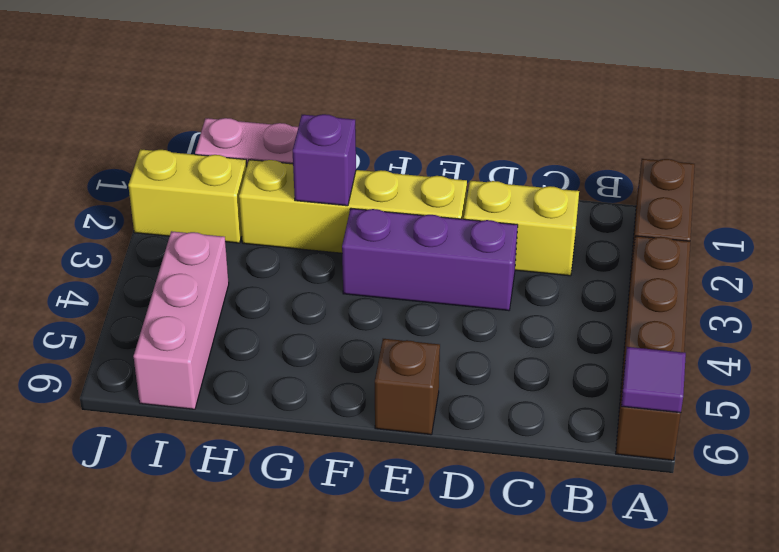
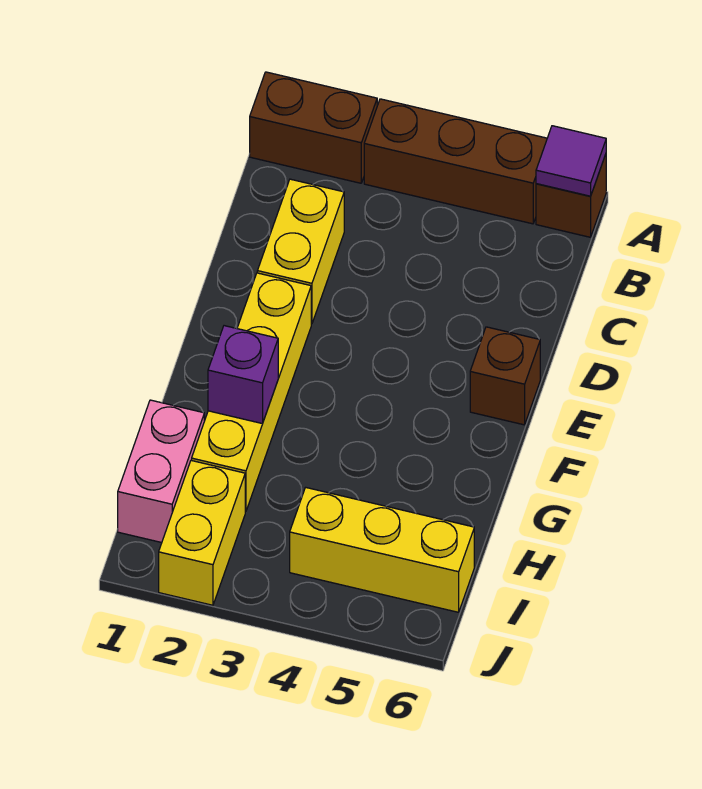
purple brick D3:F3 level 1 -> none
pink brick I4:I6 level 1 -> yellow brick I4:I6 level 1

